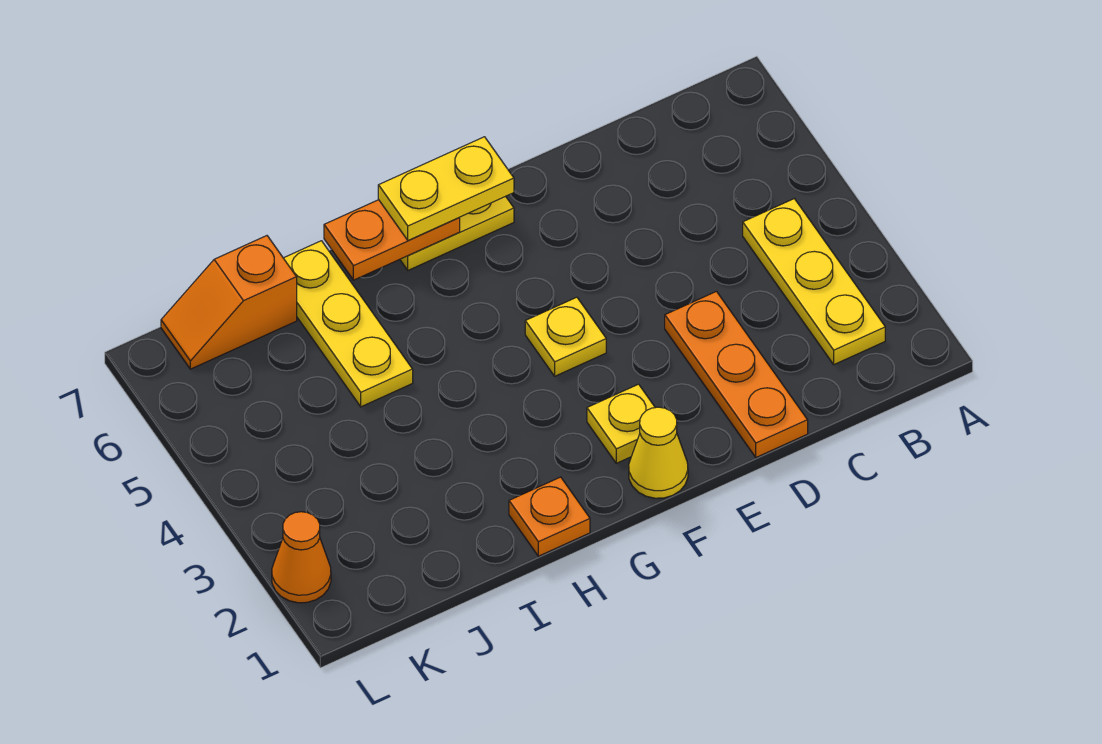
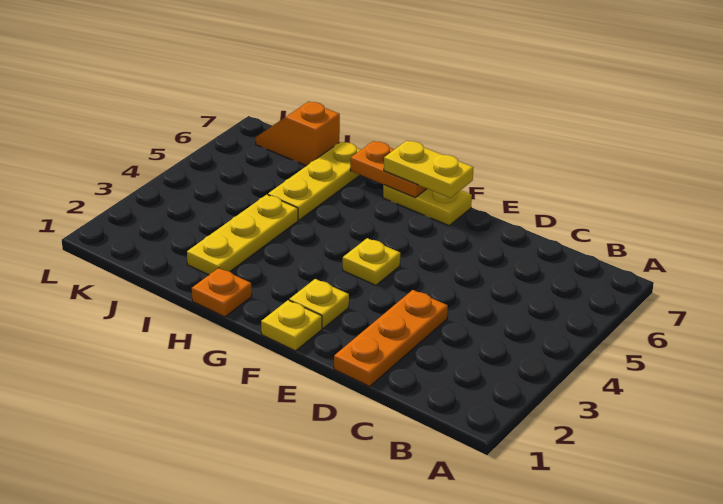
yellow plate B2:B4 level 1 -> yellow plate I2:I4 level 1
yellow cone F1 level 1 -> yellow plate F1 level 1
orange cone L2 level 1 -> none

